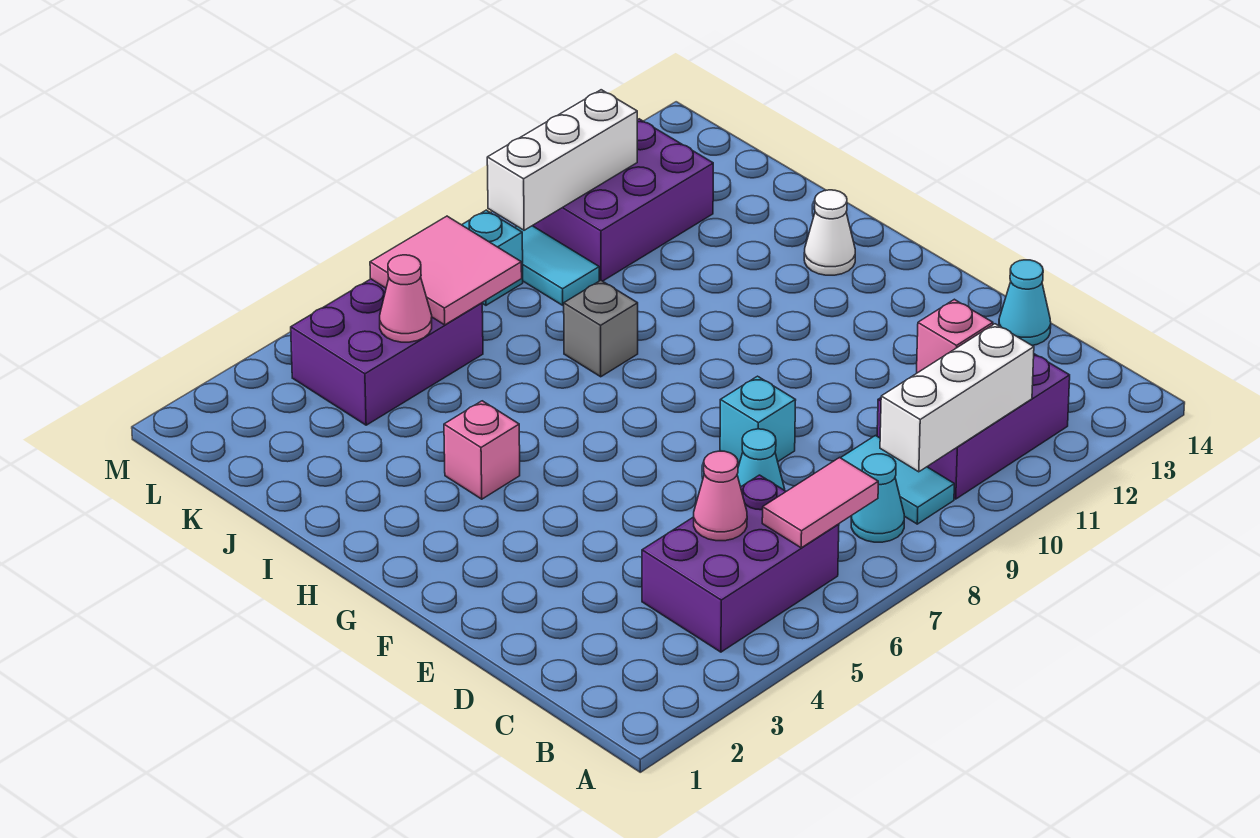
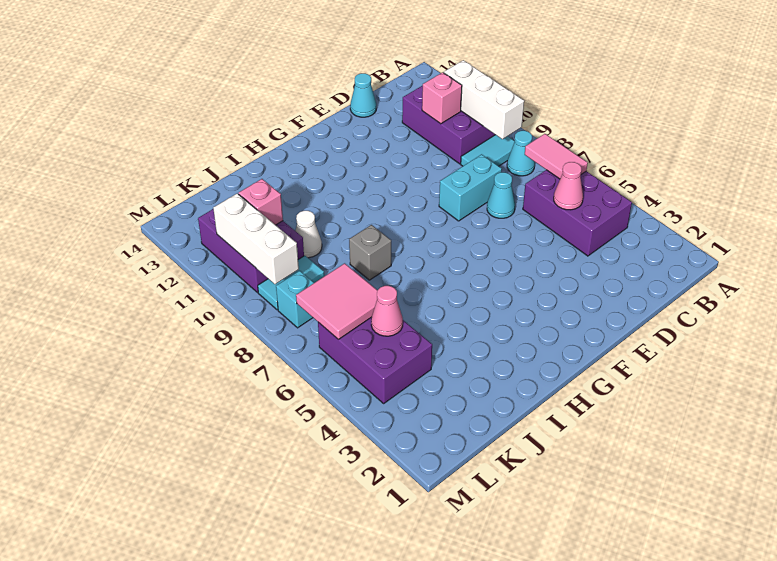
cyan brick E8 level 1 -> cyan brick D8:E8 level 1
pink brick H4 level 1 -> pink brick K11 level 2
white cone H13 level 1 -> white cone J10 level 1

